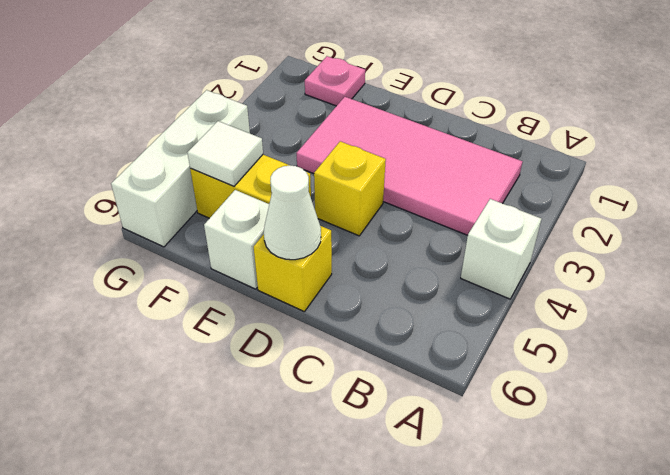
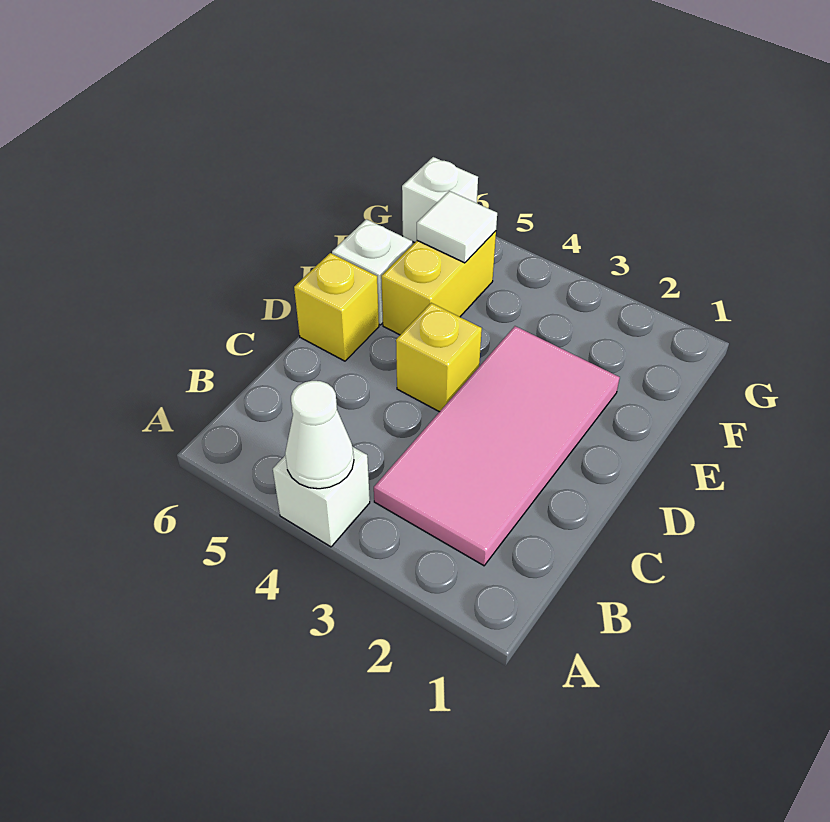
white cone D6 level 2 -> white cone A4 level 2
pink plate F1 level 1 -> none
white brick G4:G6 level 1 -> white brick G6 level 1

